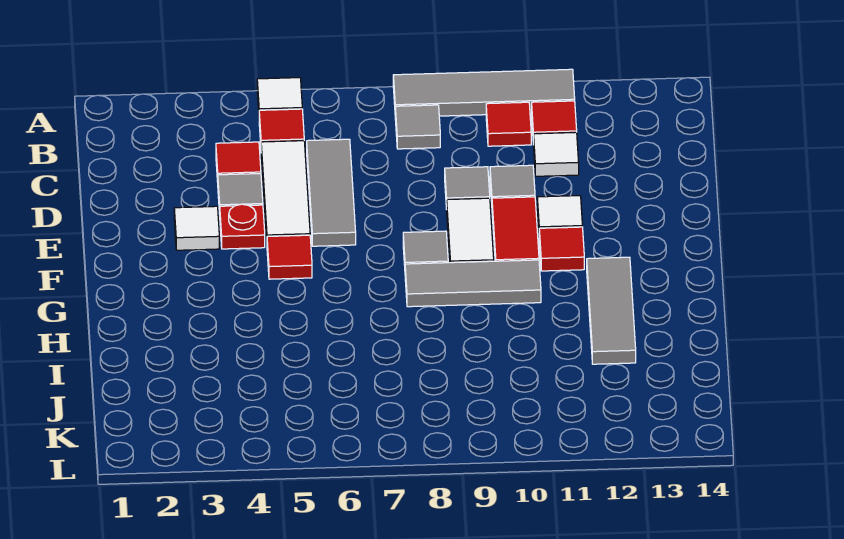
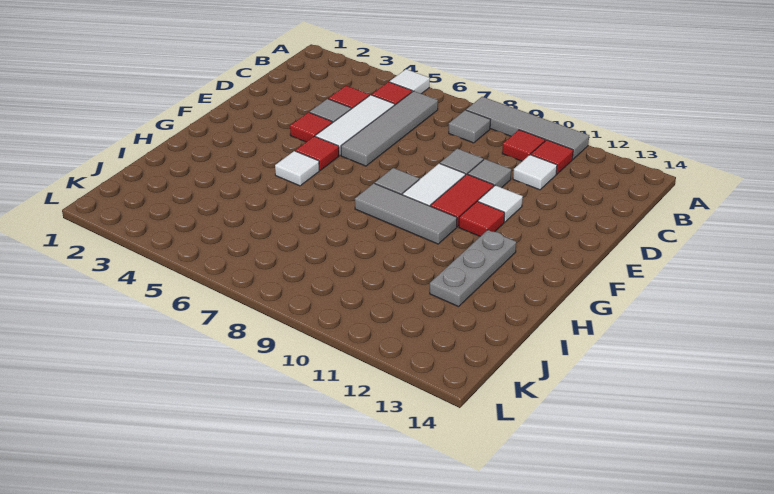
grey tile C6:E6 level 1 -> grey tile B6:E6 level 1
white tile E3 level 1 -> white tile G5 level 1
red plate E4 level 1 -> red tile E4 level 1
grey tile G12:I12 level 1 -> grey plate G12:I12 level 1

